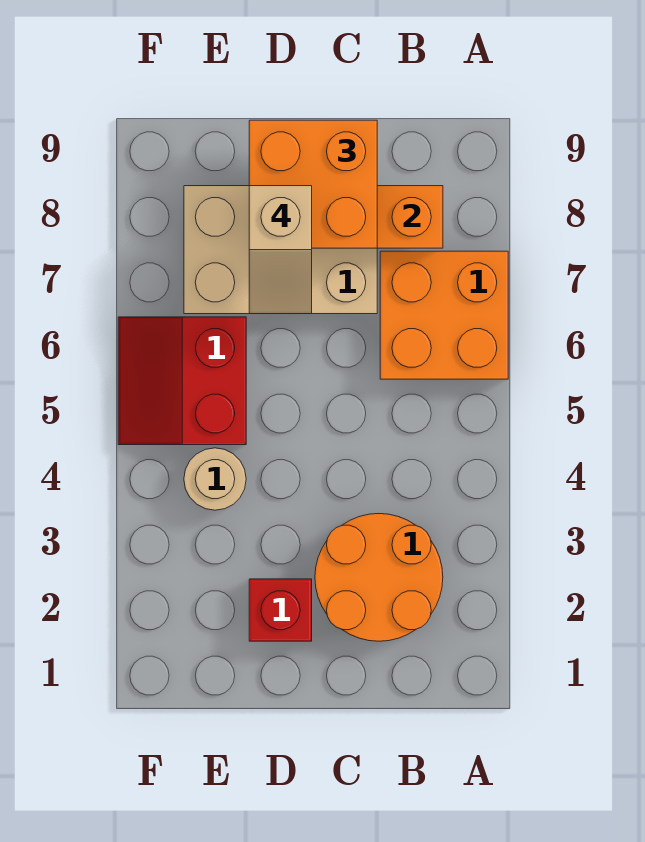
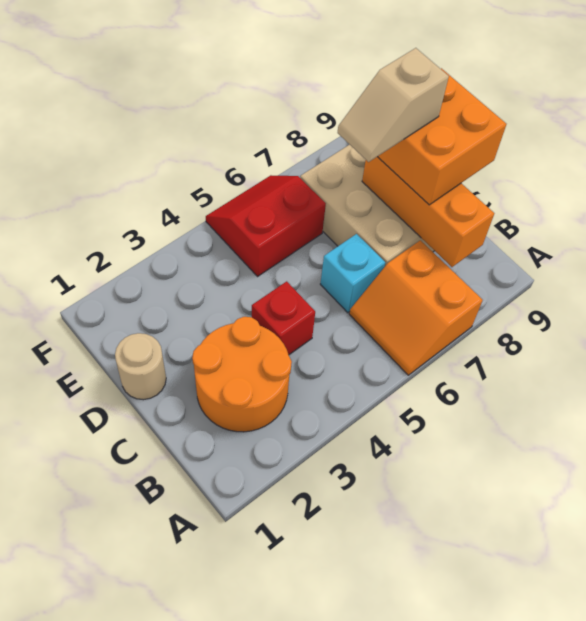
orange brick A6:B7 level 1 -> orange slope A6:B7 level 1 top 7
none -> cyan brick C6 level 1
red brick D2 level 1 -> red brick C4 level 1
tan round brick E4 level 1 -> tan round brick D1 level 1

